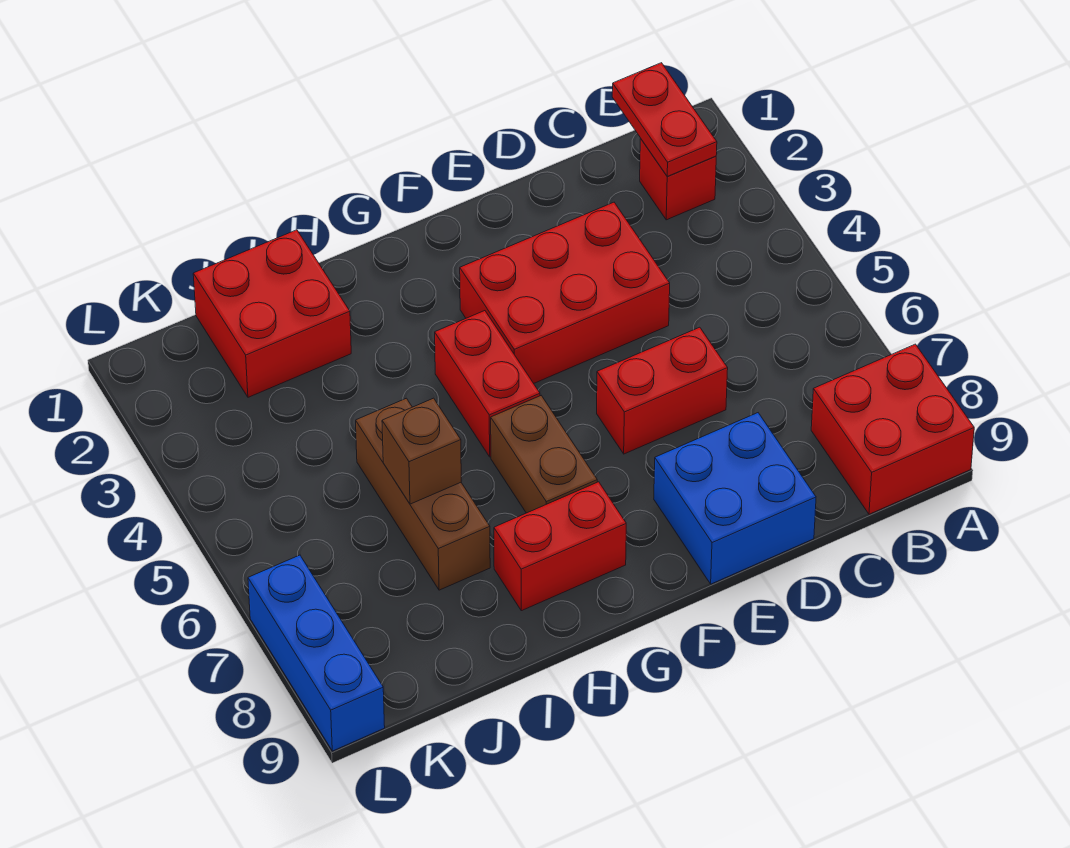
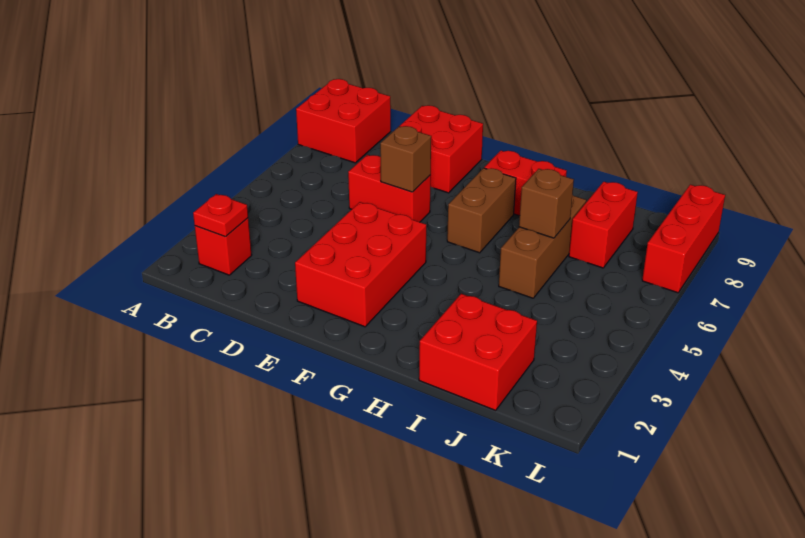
red plate B1:B2 level 2 -> red plate B2 level 2
red brick D3:F4 level 1 -> red brick E2:F4 level 1
blue brick D8:E9 level 1 -> red brick D8:E9 level 1
none -> brown brick E6 level 2
red brick G4:G5 level 1 -> red brick J7:J8 level 1
blue brick L7:L9 level 1 -> red brick L7:L9 level 1

